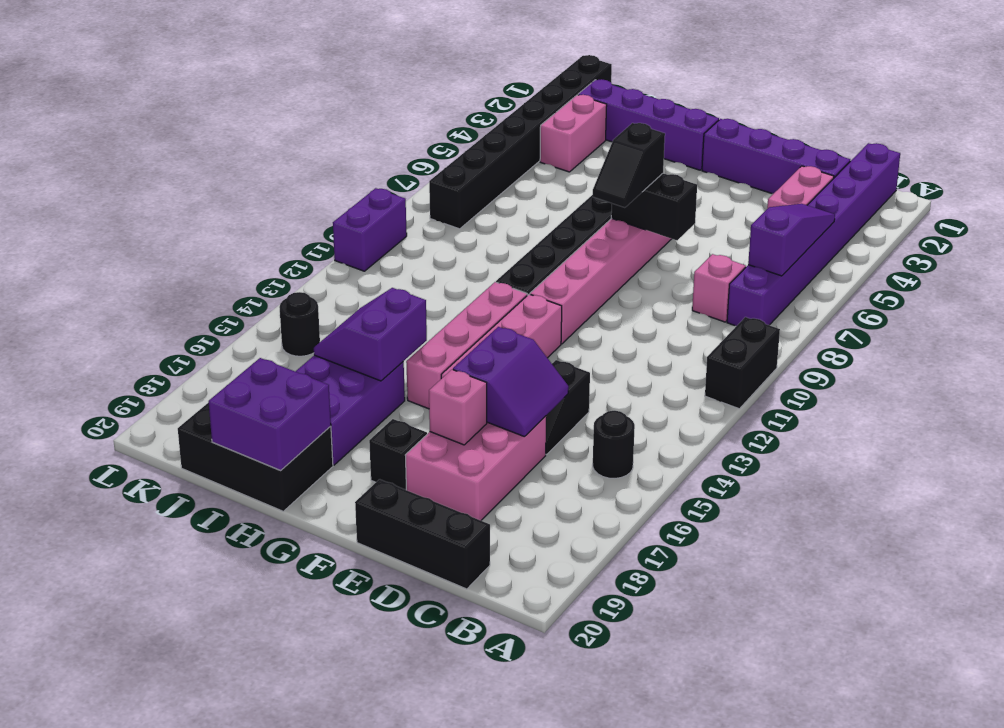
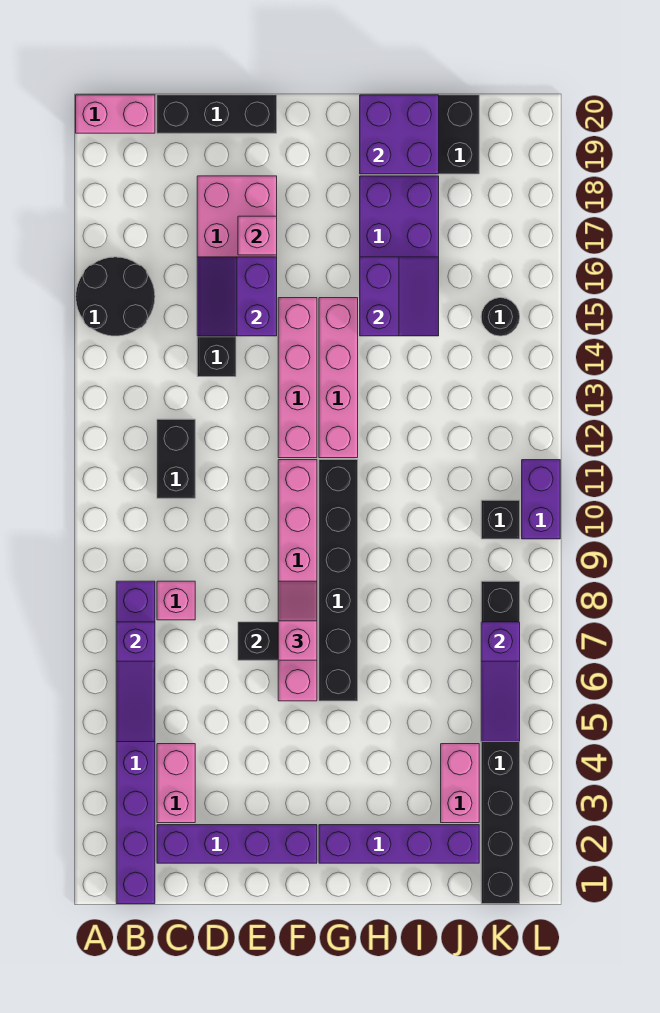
black brick A10:A11 level 1 -> black brick C11:C12 level 1
none -> pink brick A20:B20 level 1
black round brick B15 level 1 -> black round brick A15:B16 level 1
black slope F7:F8 level 3 top 7 -> pink slope F7:F8 level 3 top 7
black brick F18 level 1 -> black brick K10 level 1
none -> purple slope K5:K7 level 2 top 7

